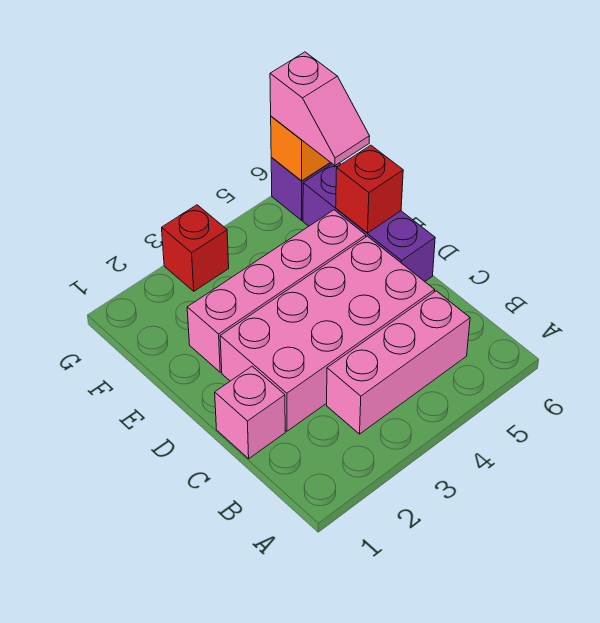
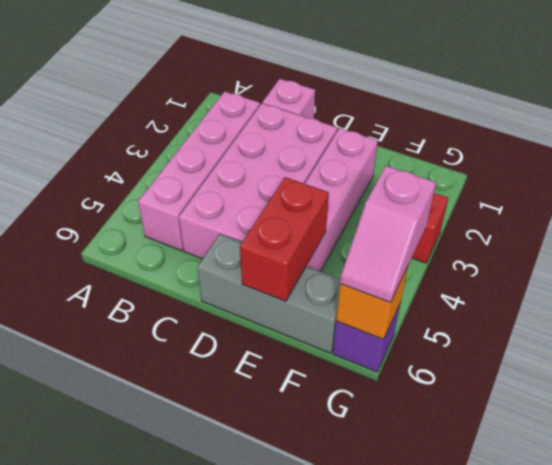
pink brick B3:B5 level 1 -> pink brick B2:B5 level 1
purple brick D6:F6 level 1 -> grey brick D6:F6 level 1
red brick E6 level 2 -> red brick E5:E6 level 2
pink slope F6:G6 level 3 top G -> pink slope G5:G6 level 3 top 5

